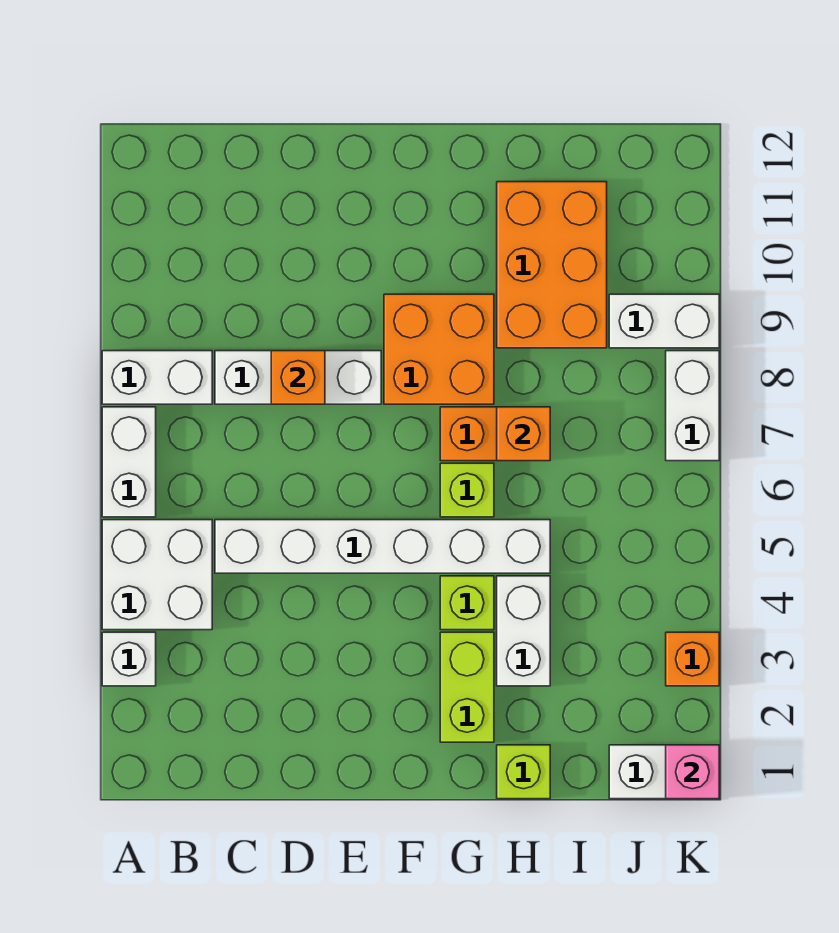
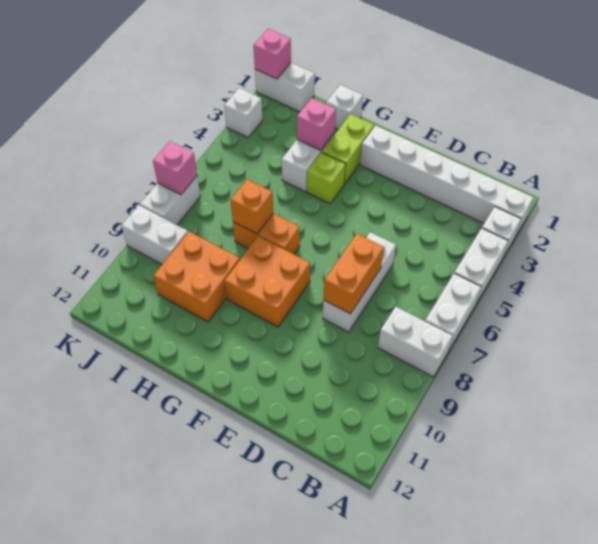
white brick A4:B5 level 1 -> white brick A4:A5 level 1
white brick C5:H5 level 1 -> white brick A2:F2 level 1
white brick C8:E8 level 1 -> white brick D6:D8 level 1
orange brick D8 level 2 -> orange brick D7:D8 level 2
lime brick G6 level 1 -> none
lime brick H1 level 1 -> white brick H1 level 1
none -> pink brick H3 level 2
orange brick H9:I11 level 1 -> orange brick H9:I10 level 1
orange brick K3 level 1 -> white brick K3 level 1
none -> pink brick K7 level 2

